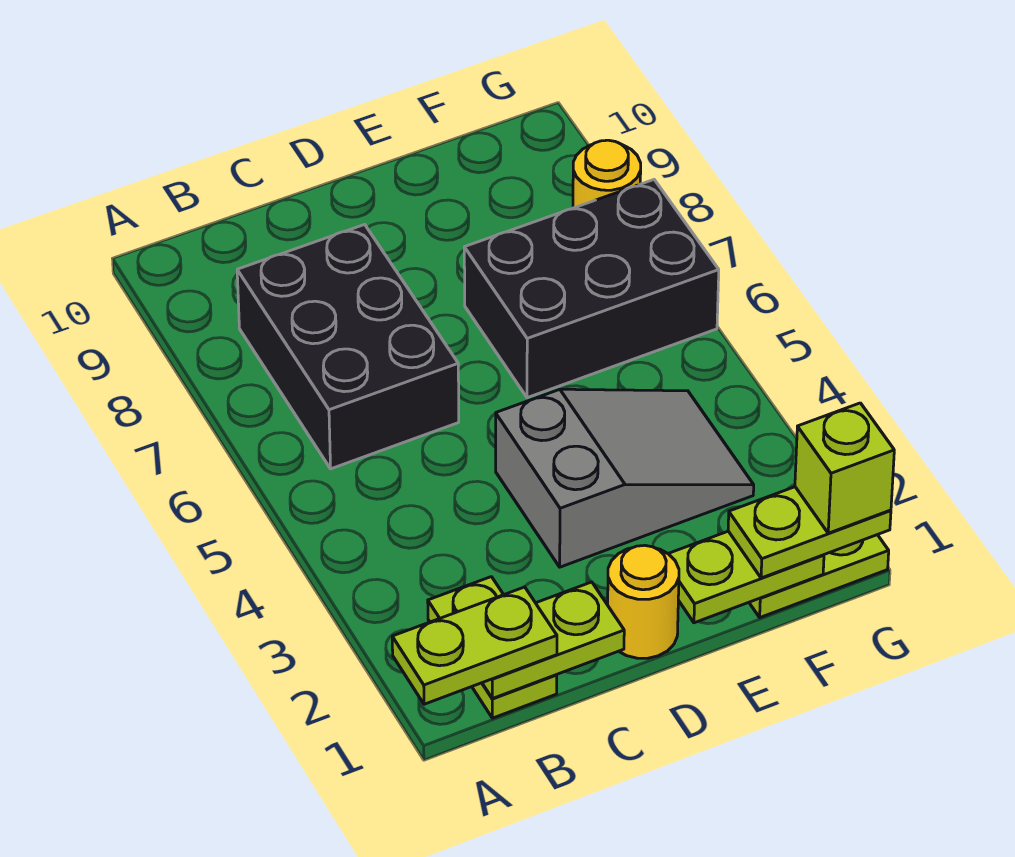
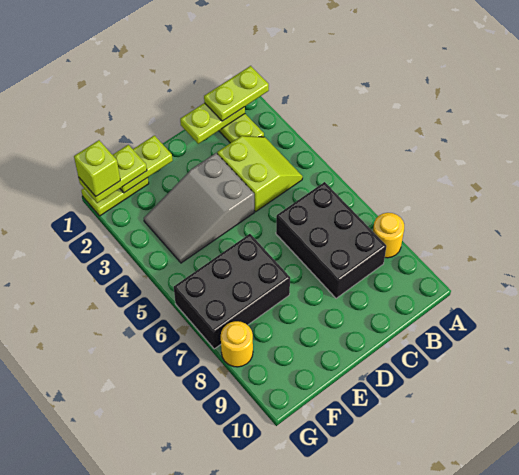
none -> lime slope B3:C4 level 1 top C
yellow round brick D1 level 1 -> yellow round brick A8 level 1

